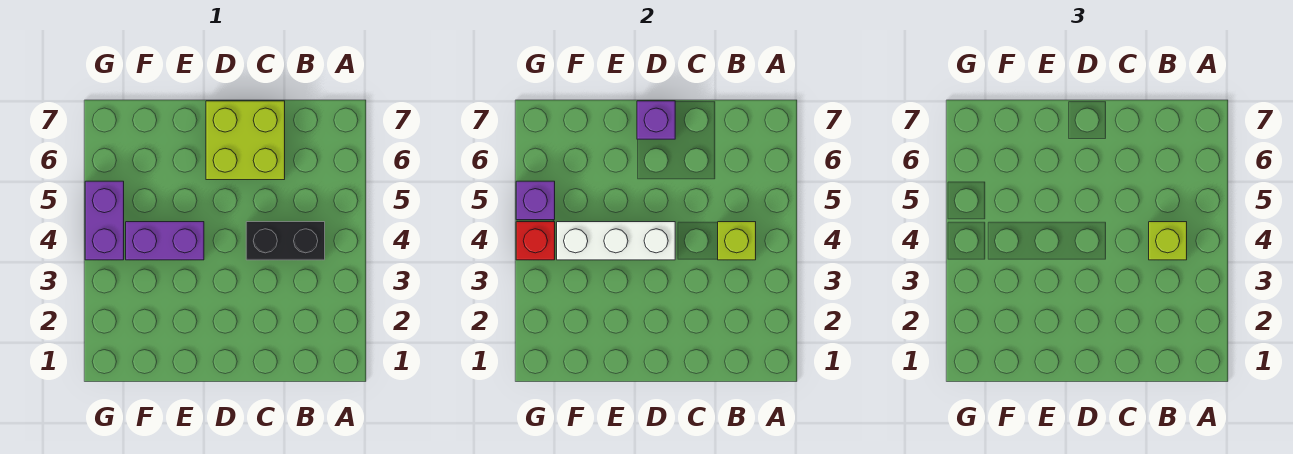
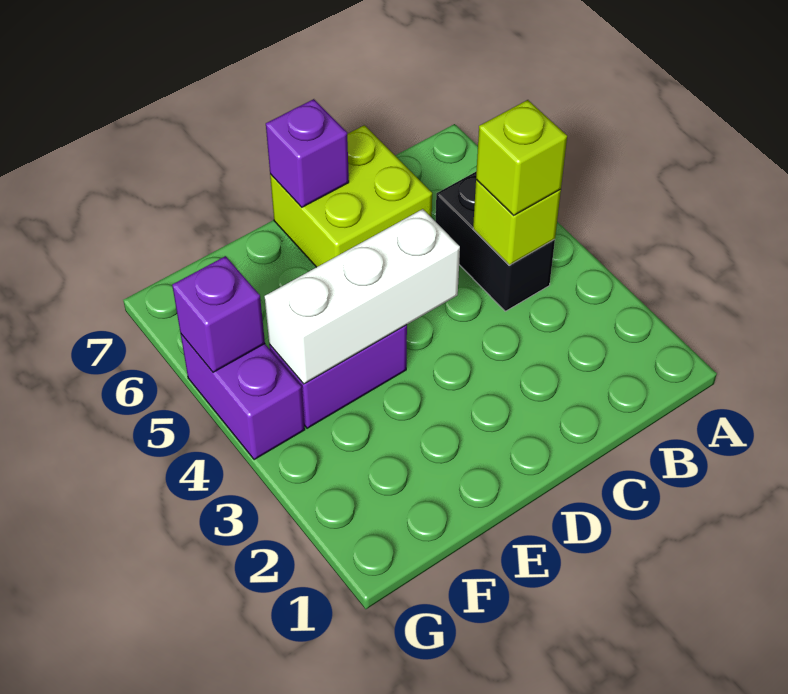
black brick B4:C4 level 1 -> black brick B4:B5 level 1
red brick G4 level 2 -> none

